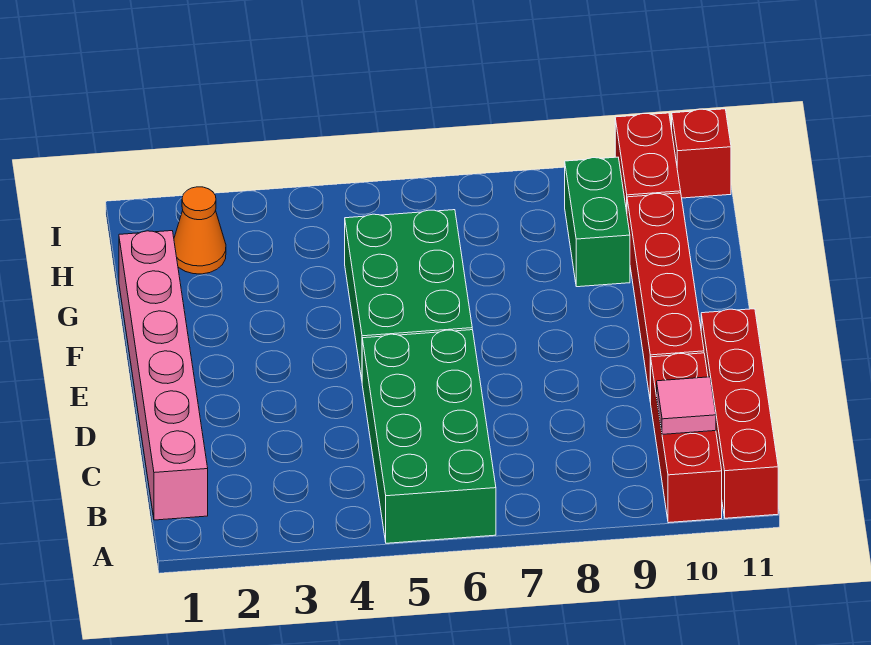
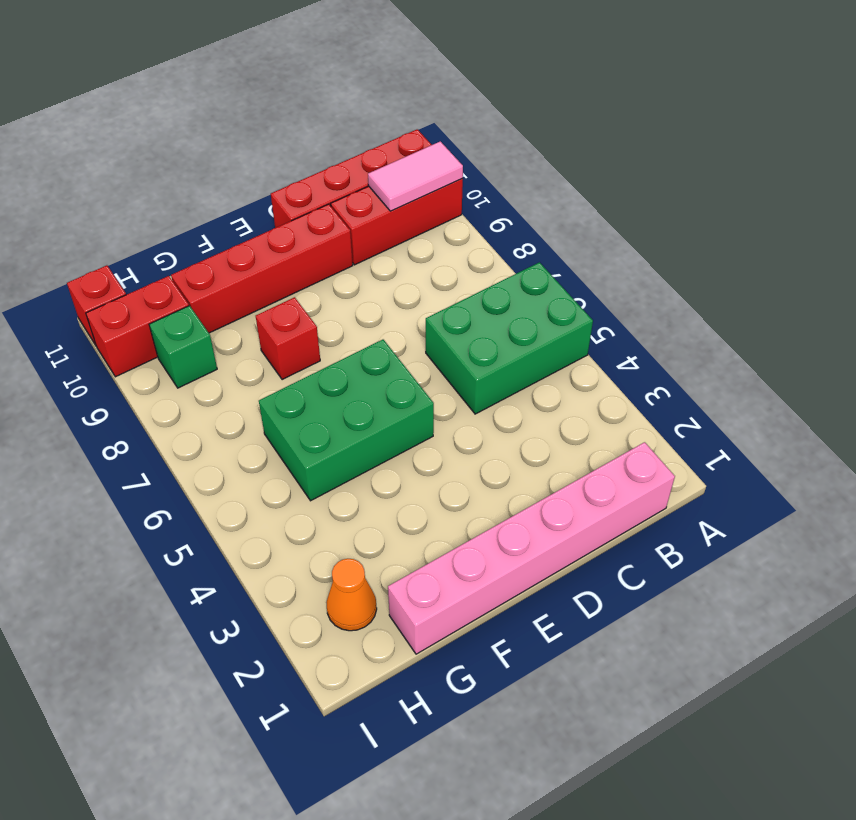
green brick A5:D6 level 1 -> green brick A5:C6 level 1
pink tile B10 level 2 -> pink tile A10:B10 level 2
none -> red brick F8 level 1
green brick G9:H9 level 1 -> green brick H9 level 1

